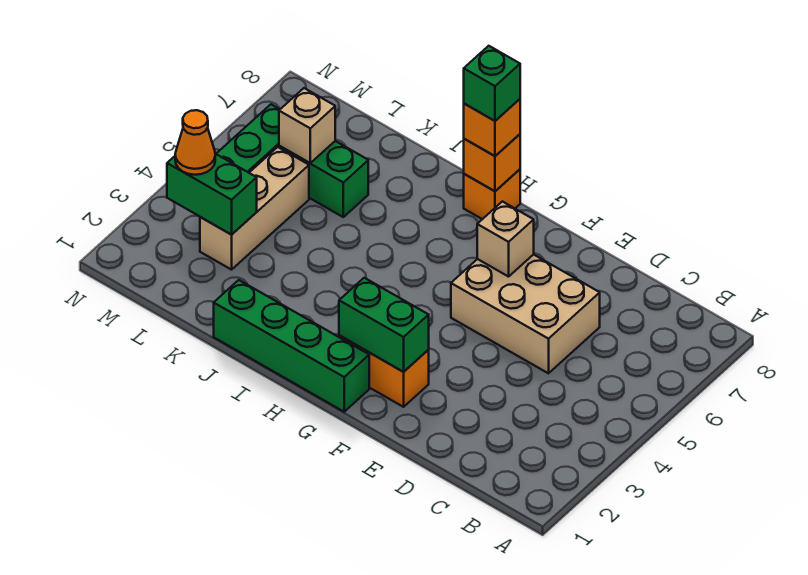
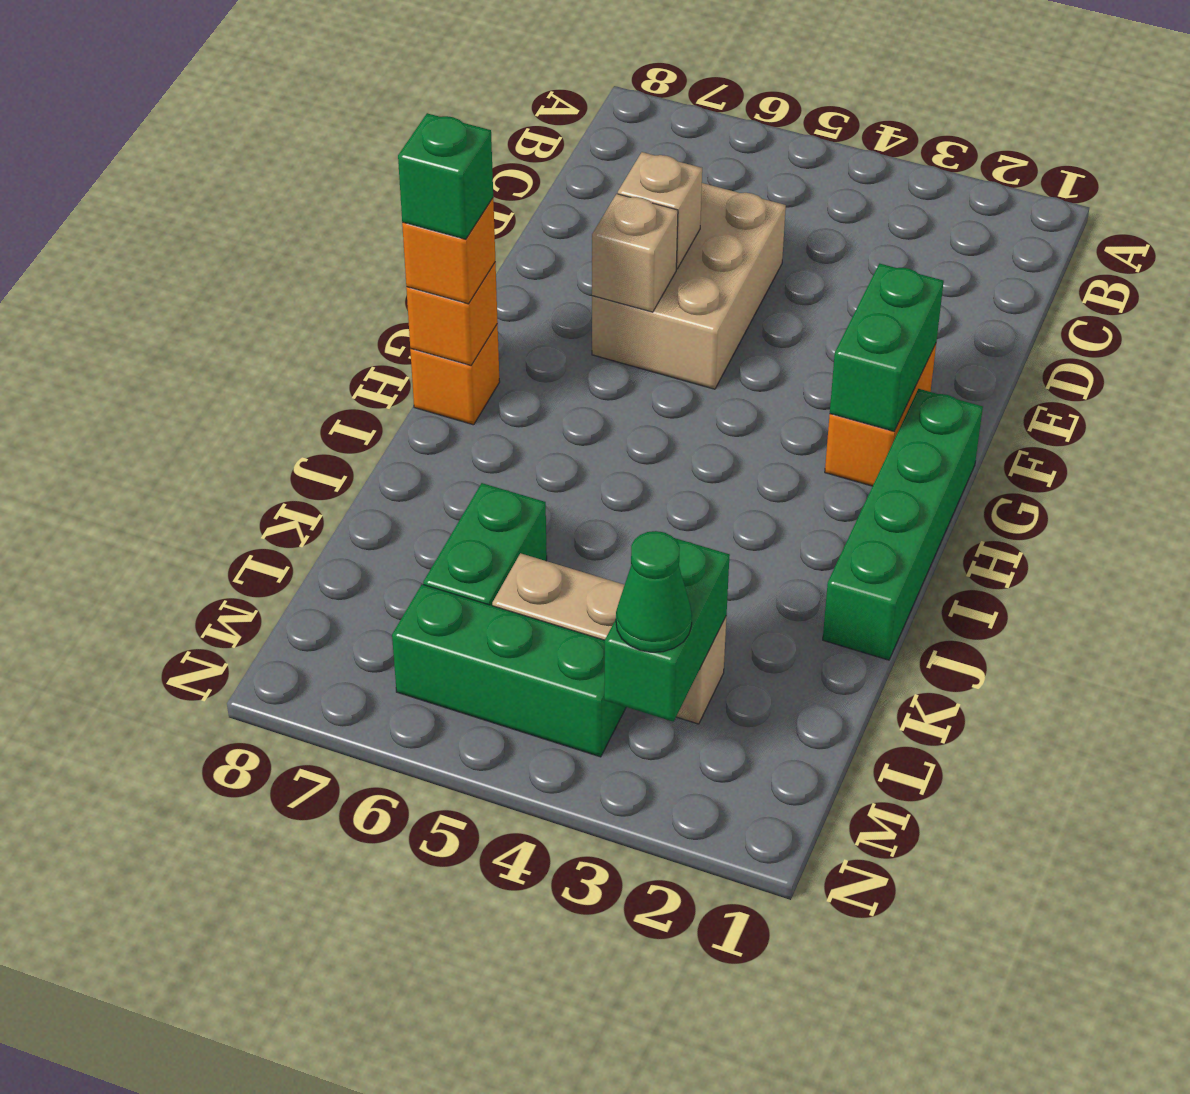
tan brick L6 level 2 -> tan brick E6 level 2
orange cone M3 level 3 -> green cone M3 level 3

